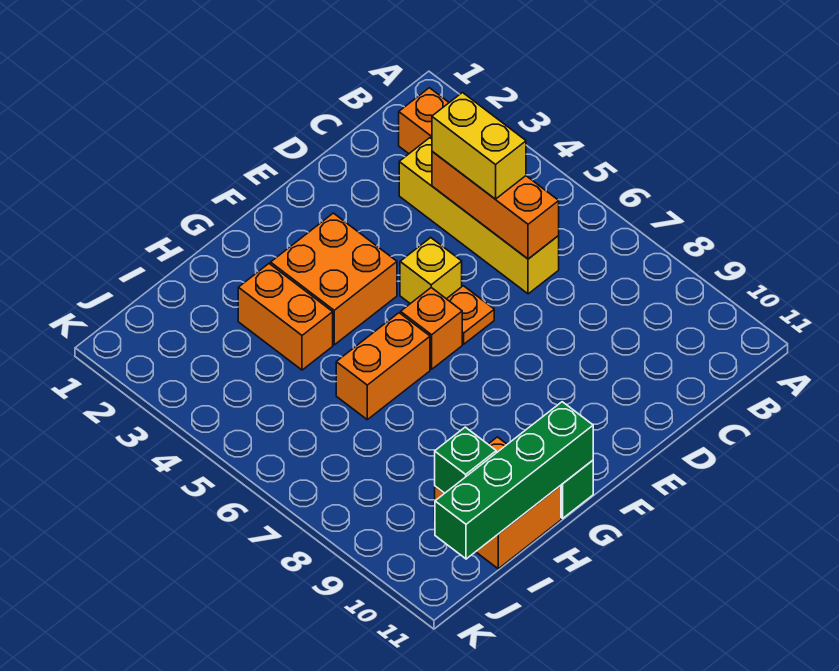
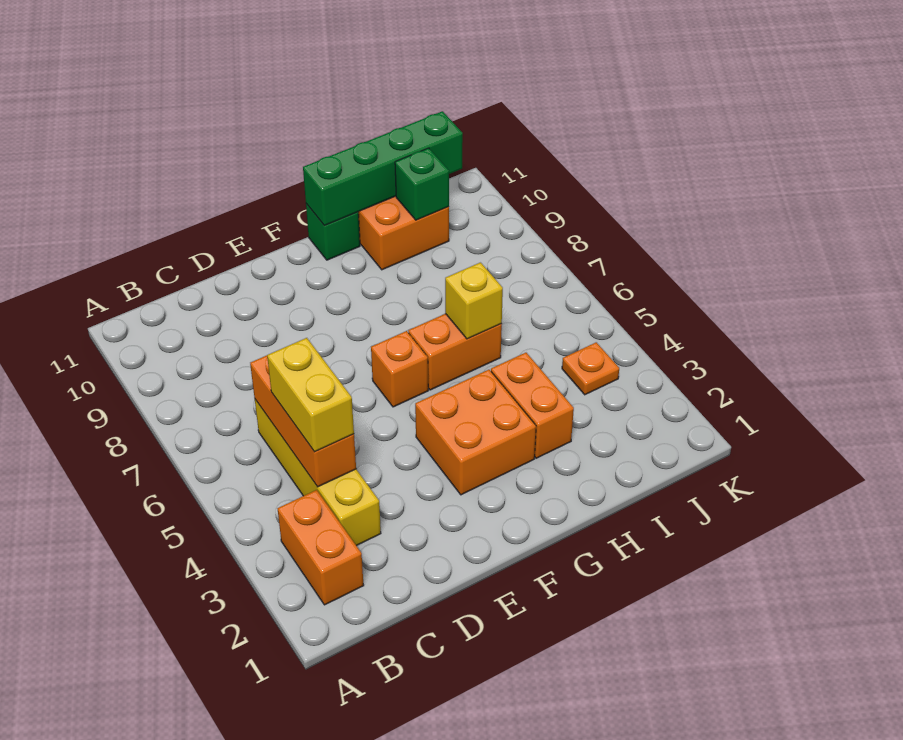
yellow brick E5 level 1 -> yellow brick H6 level 2
orange plate E6 level 1 -> orange plate J4 level 1

